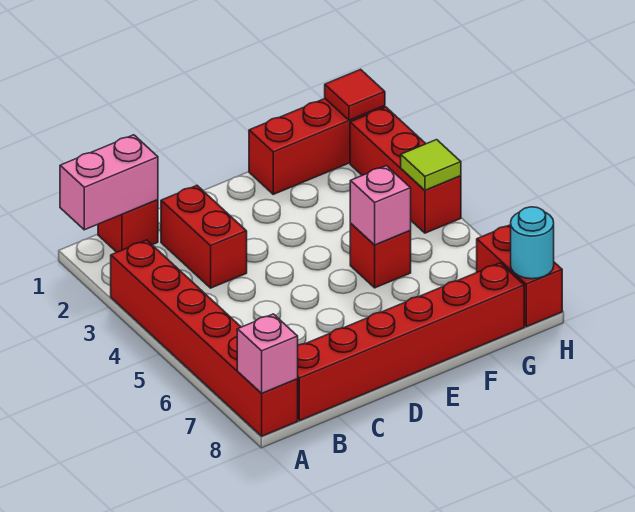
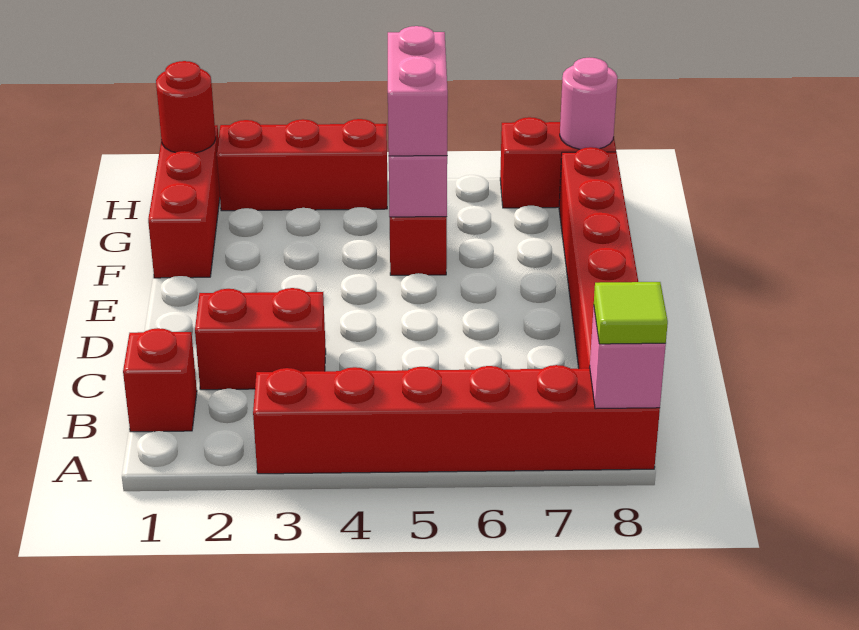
pink brick A1:B1 level 2 -> pink brick F5:G5 level 3
red tile H1 level 2 -> red round brick H1 level 2
lime tile H4 level 2 -> lime tile A8 level 3
cyan round brick H8 level 2 -> pink round brick H8 level 2

